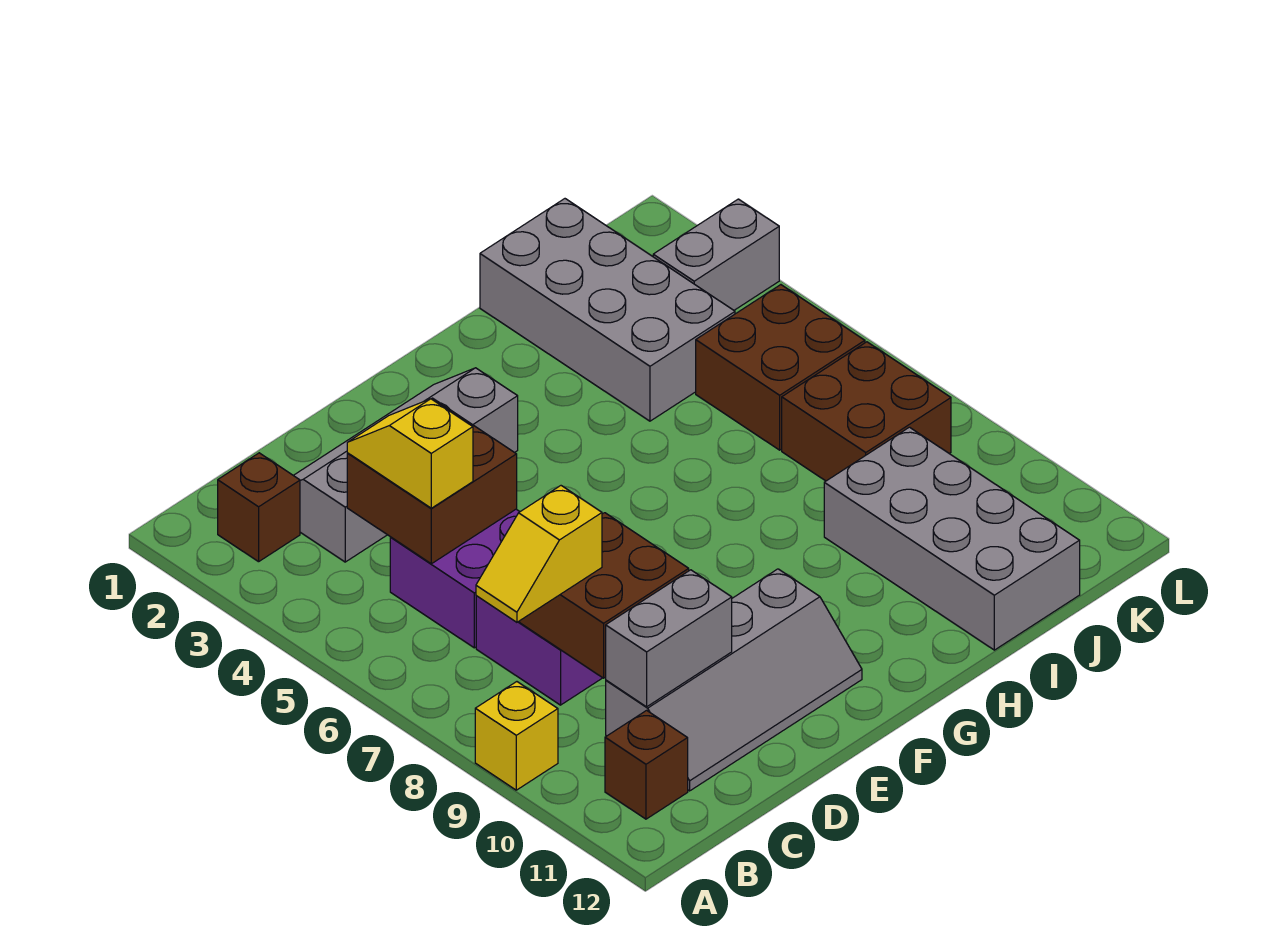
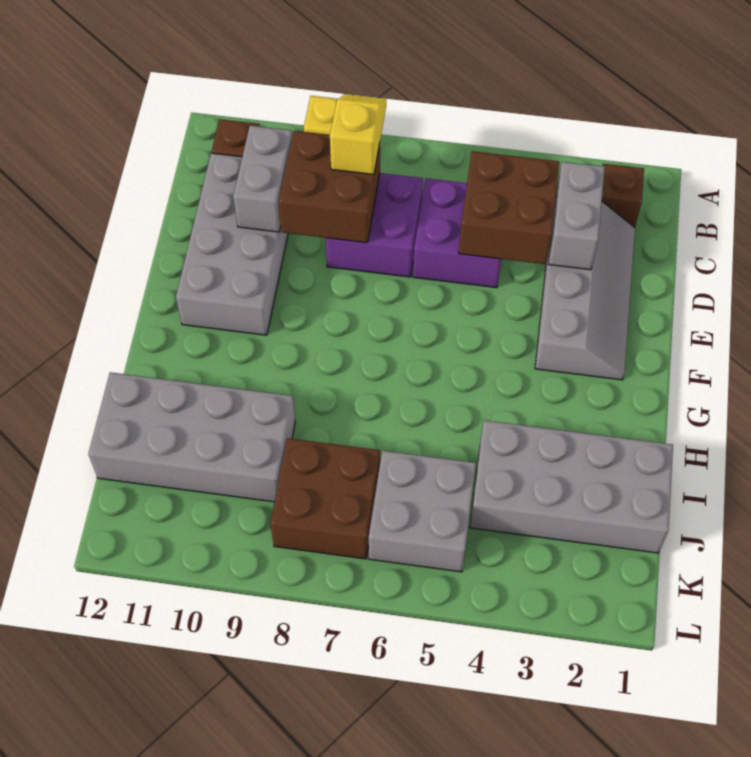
yellow slope C4:C5 level 3 top 5 -> none
grey slope C10:F11 level 1 top 10 -> grey brick C10:F11 level 1
brown brick J5:K6 level 1 -> grey brick J5:K6 level 1
grey brick K3:L3 level 1 -> grey brick C3:D3 level 2

